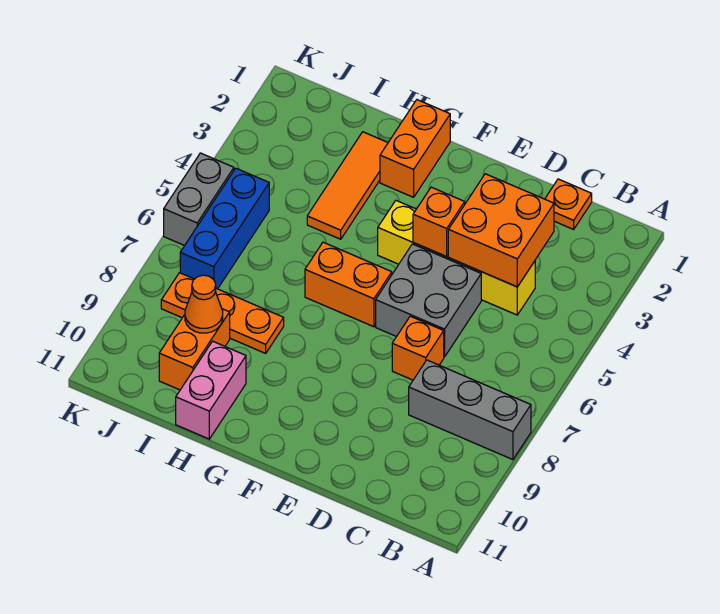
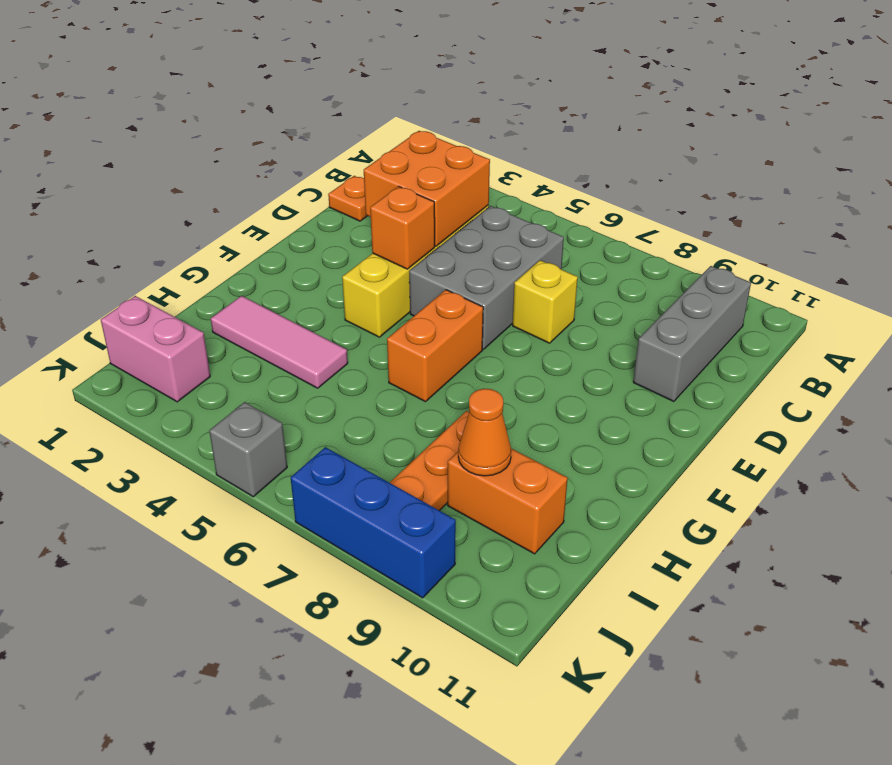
grey brick A8:C8 level 1 -> grey brick B10:D10 level 1
grey brick D5:E6 level 1 -> grey brick C5:E6 level 1
orange brick D7 level 1 -> yellow brick D7 level 1
orange brick G1:G2 level 1 -> none
orange tile H2:H4 level 1 -> pink tile H2:H4 level 1
pink brick H10:H11 level 1 -> pink brick J1:J2 level 1
blue brick J5:J7 level 1 -> blue brick K7:K9 level 1
grey brick K5:K6 level 1 -> grey brick K5 level 1

